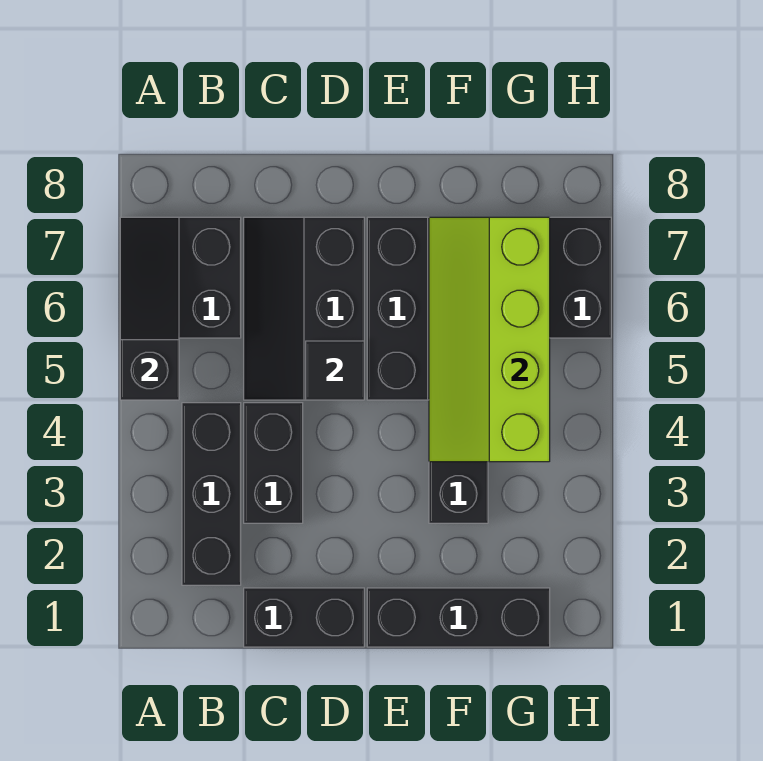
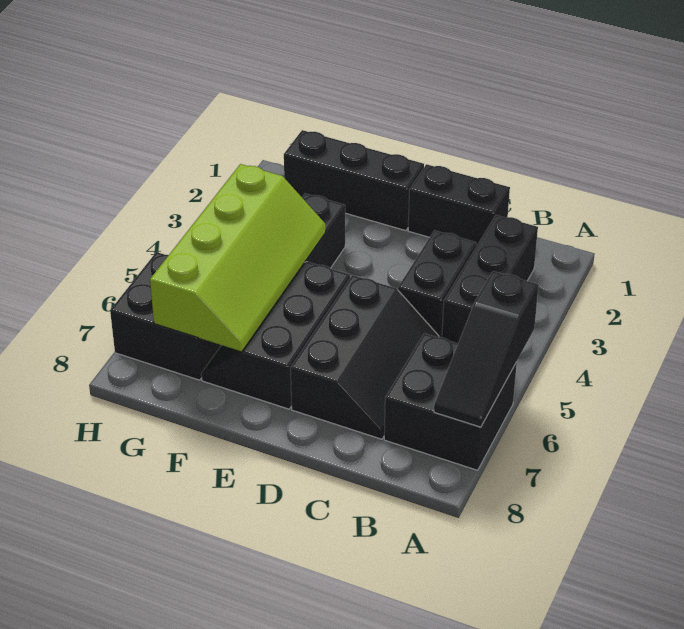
black tile D5 level 2 -> none

